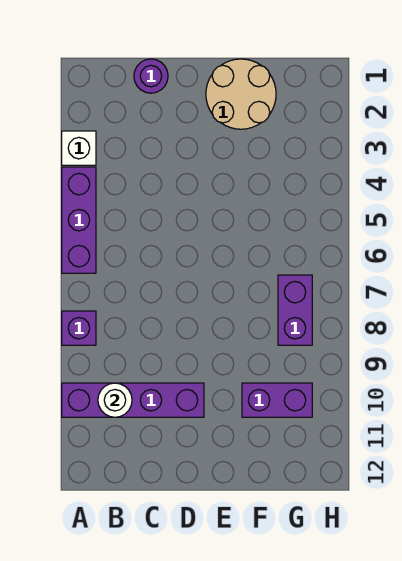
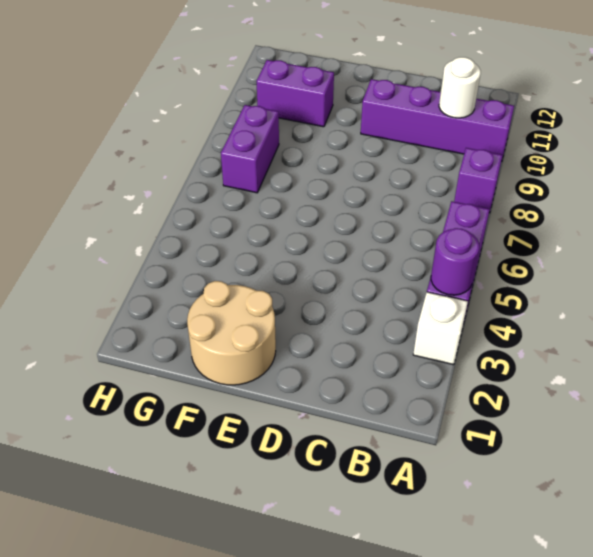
purple round brick C1 level 1 -> purple round brick A4 level 2

